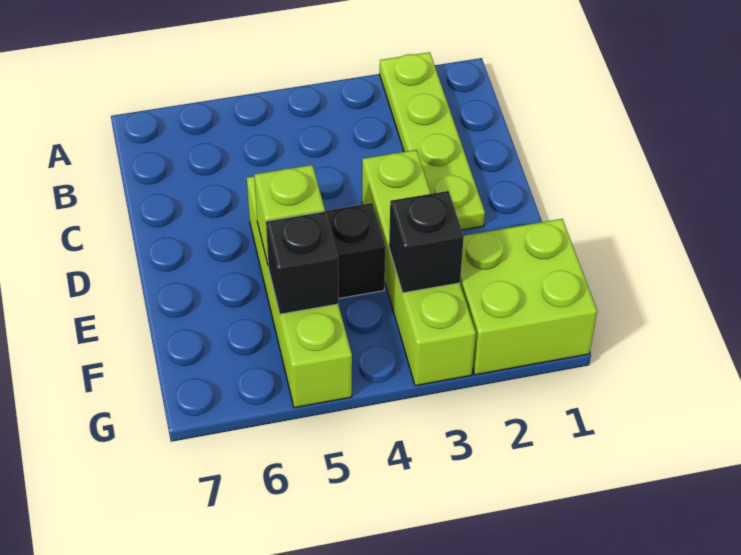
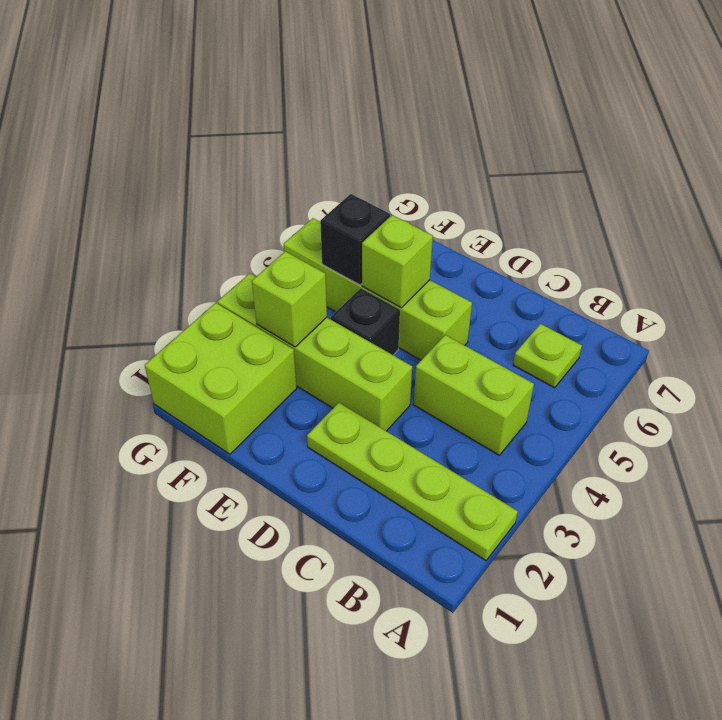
none -> lime brick B4:C4 level 1
none -> lime plate B6 level 1
black brick F3 level 2 -> lime brick F3 level 2

